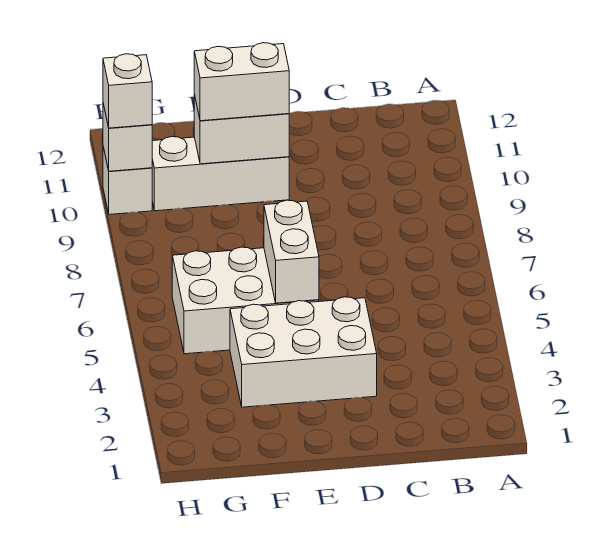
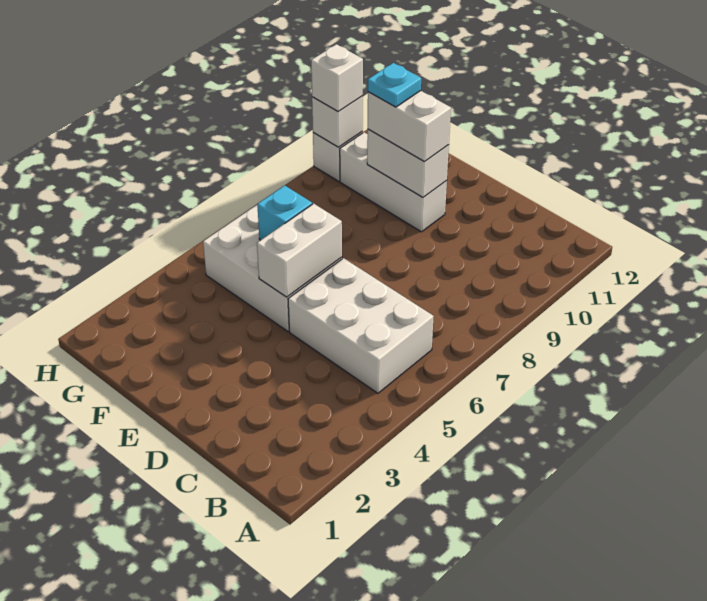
white brick D3:F4 level 1 -> white brick B5:D6 level 1
none -> cyan brick F6 level 2
none -> cyan plate F10 level 4

